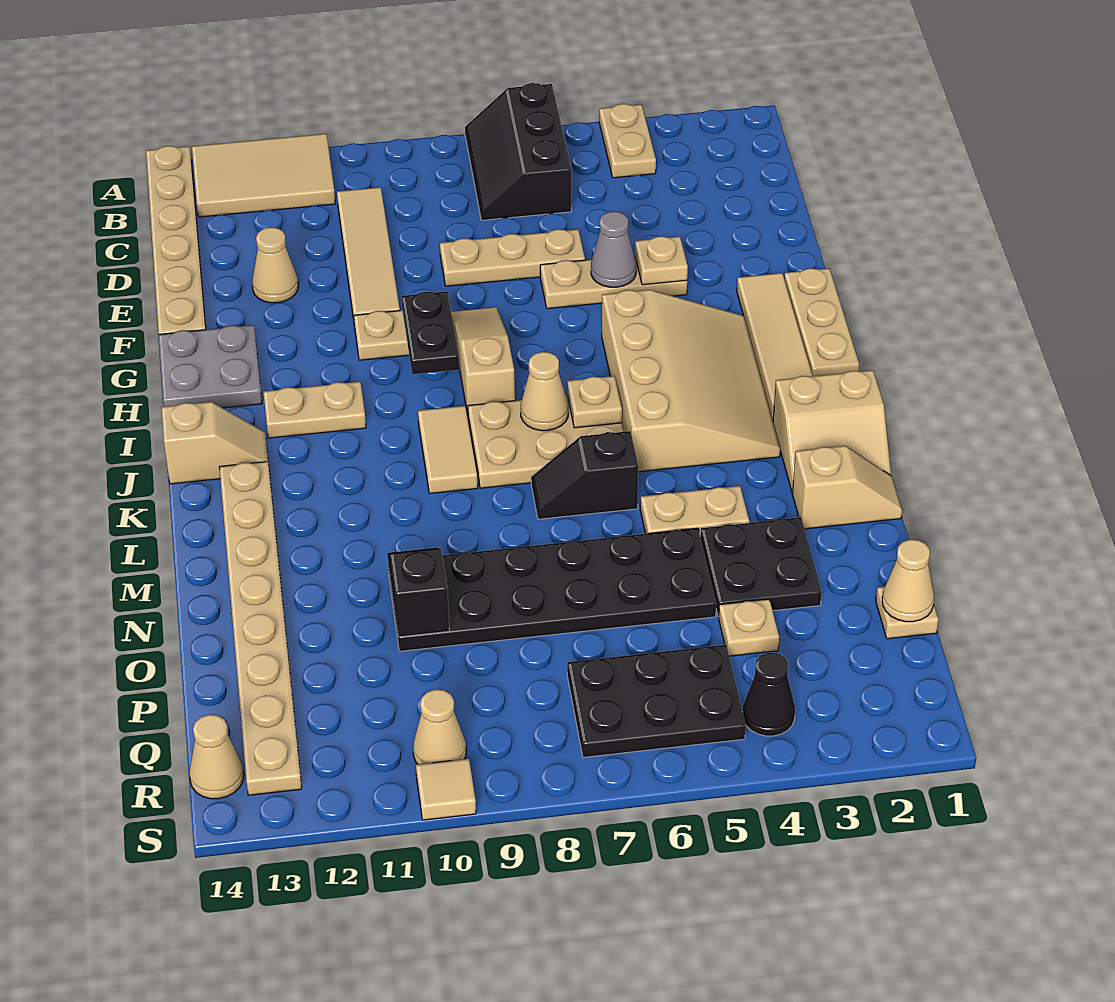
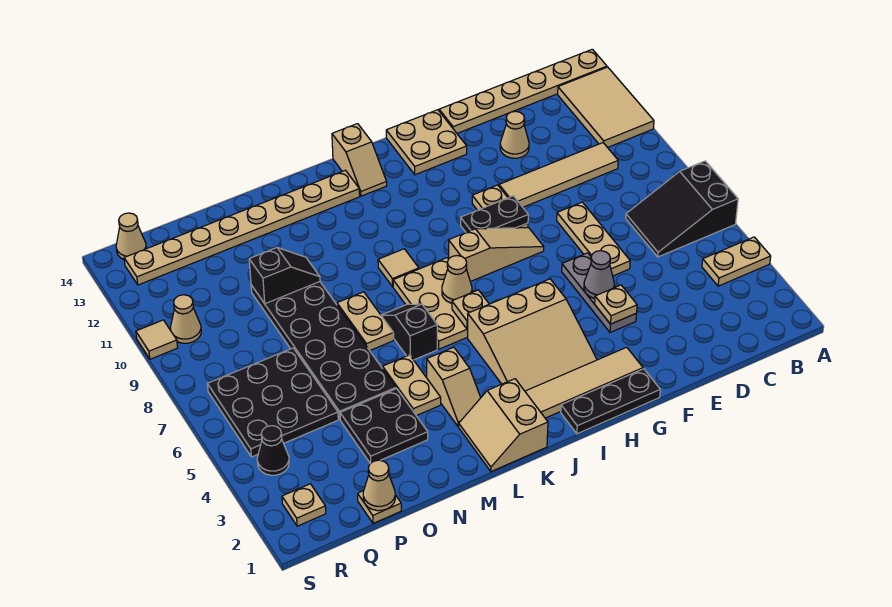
black slope A6:C7 level 1 top 6 -> black slope A6:C7 level 1 top A
tan plate F4:F6 level 1 -> grey plate F4:F6 level 1
tan plate G1:I1 level 1 -> black plate G1:I1 level 1
grey plate G13:H14 level 1 -> tan plate G13:H14 level 1
tan slope H3:K5 level 1 top 5 -> tan slope H3:J5 level 1 top 5
tan plate I11:I12 level 1 -> tan plate M7:M8 level 1
tan tile J9:K9 level 1 -> tan tile K9 level 1
tan slope M1:M2 level 1 top 2 -> tan slope L3:L4 level 1 top 4
tan plate P4 level 1 -> tan plate R2 level 1
black plate Q5:R7 level 1 -> black plate P5:R7 level 1

